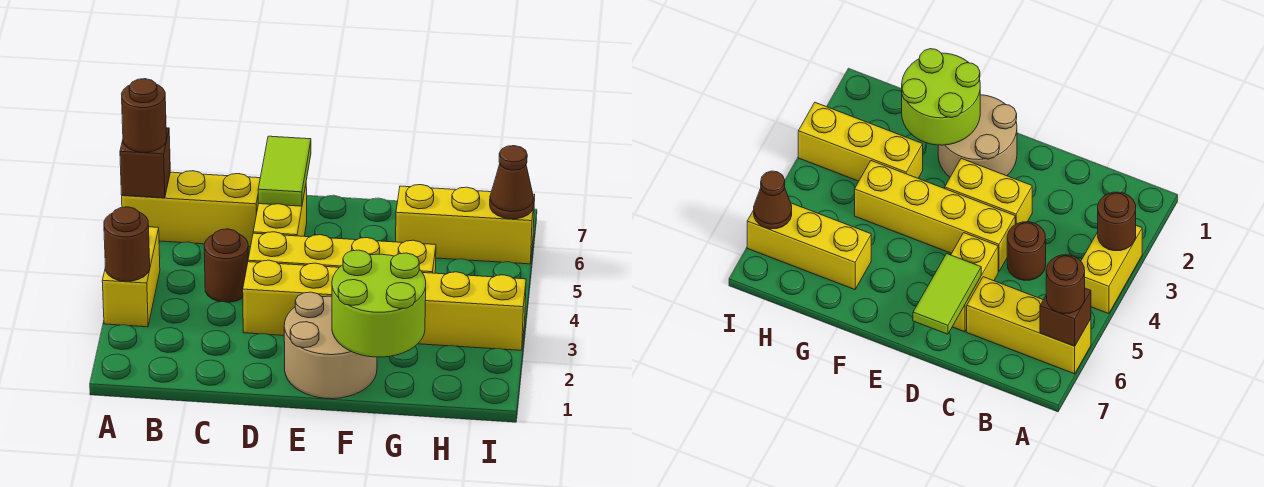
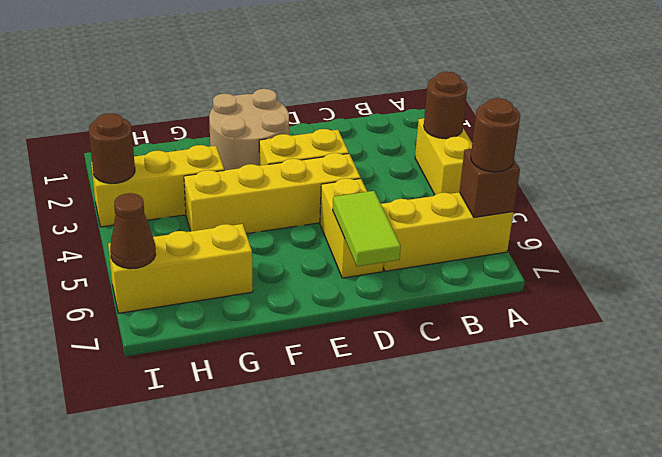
brown round brick C4 level 1 -> brown round brick I3 level 2
lime round brick F1:G2 level 2 -> none

